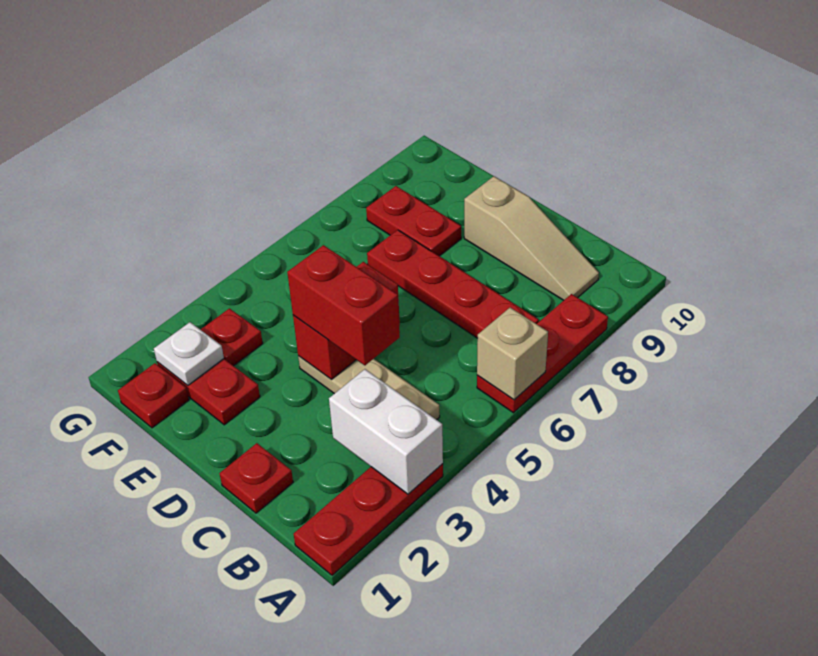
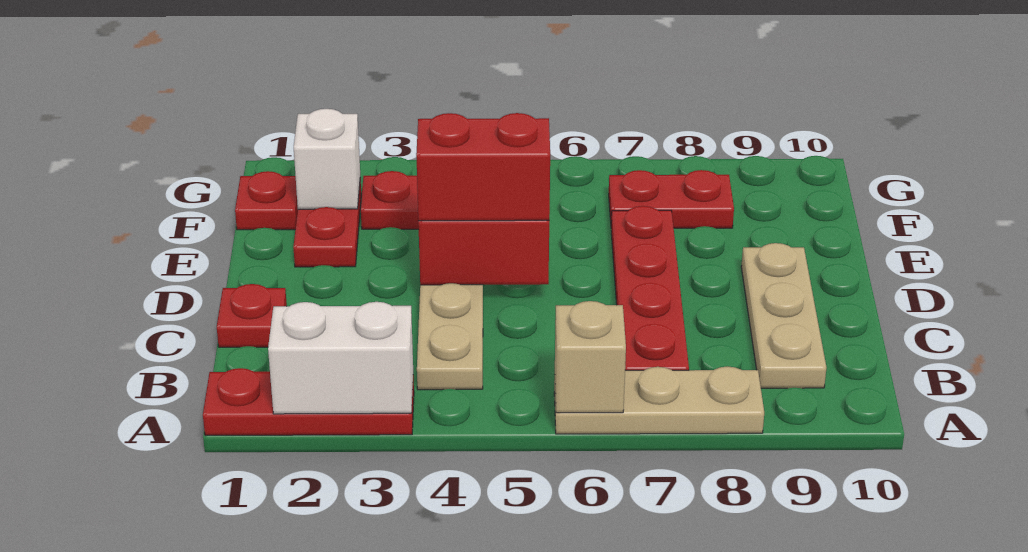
white brick A3:B3 level 2 -> white brick A2:A3 level 2
red plate A6:A8 level 1 -> tan plate A6:A8 level 1
tan slope B9:D9 level 1 top D -> tan plate B9:D9 level 1
red brick C4:D4 level 3 -> red brick D4:D5 level 3
red plate E8:F8 level 1 -> red plate F7:F8 level 1
white plate F2 level 2 -> white brick F2 level 2

